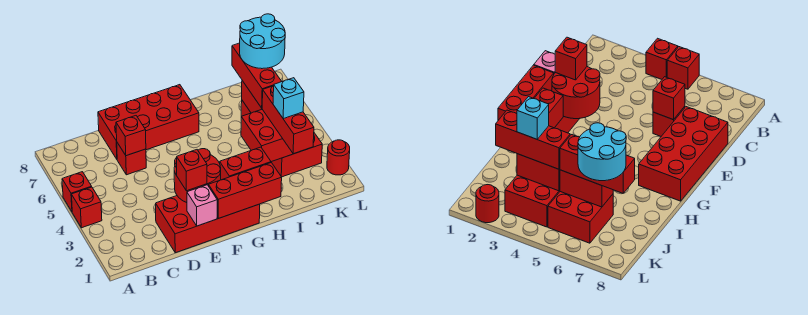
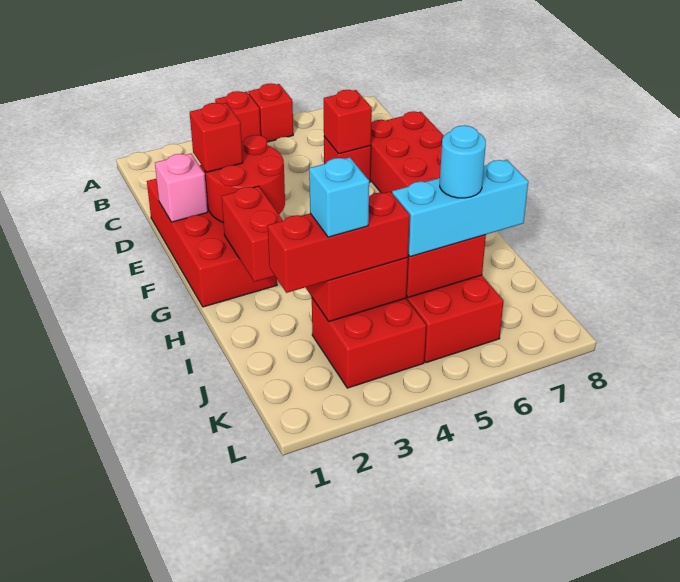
red brick F1:H1 level 2 -> none
red brick J5:J7 level 3 -> cyan brick J5:J7 level 3
cyan round brick J6:K7 level 4 -> cyan round brick J6 level 4
red round brick L2 level 1 -> none

